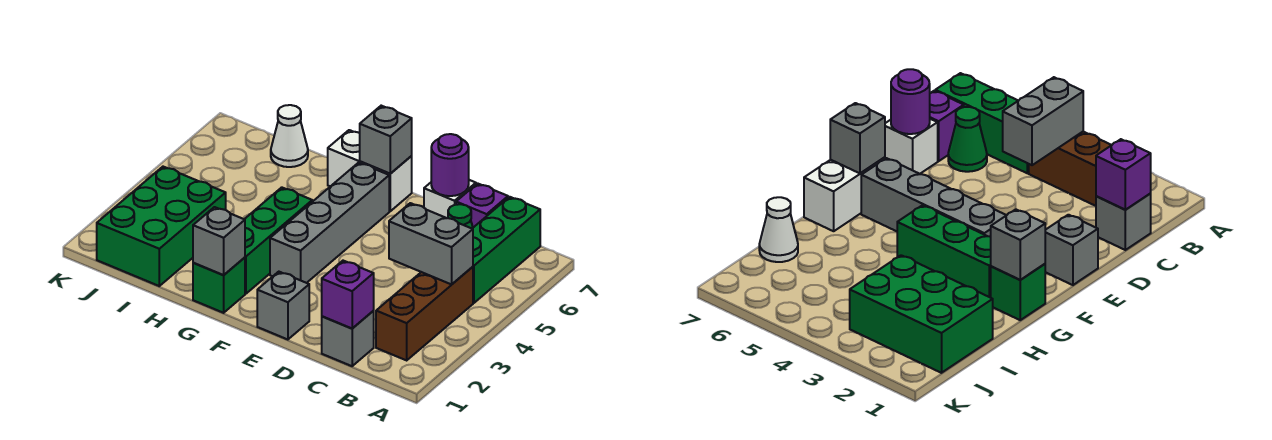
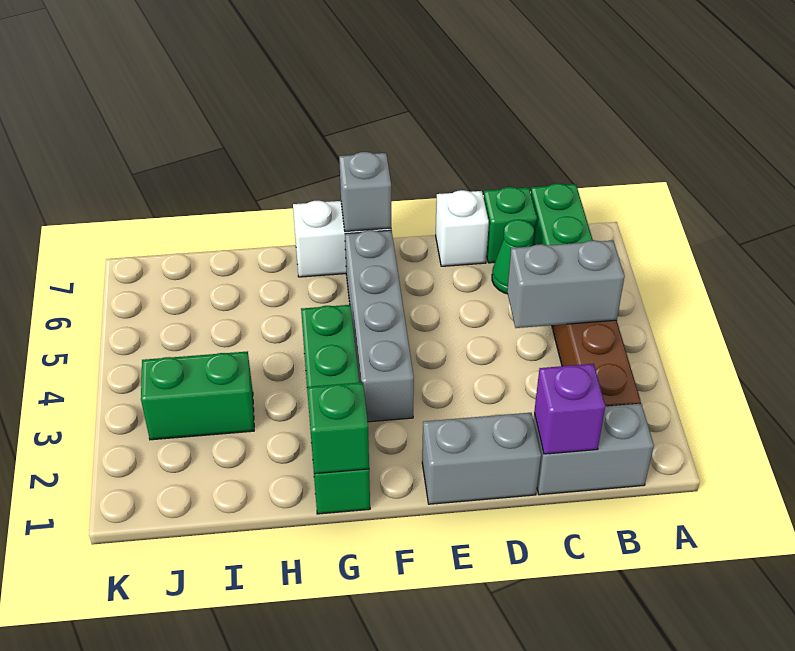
grey brick C1 level 1 -> grey brick B1:C1 level 1
purple brick C7 level 1 -> green brick C7 level 1
purple round brick D7 level 2 -> none
grey brick E1 level 1 -> grey brick D1:E1 level 1
grey brick G1 level 2 -> green brick G1 level 2
green brick I1:J3 level 1 -> green brick I3:J3 level 1
white cone I7 level 1 -> none

